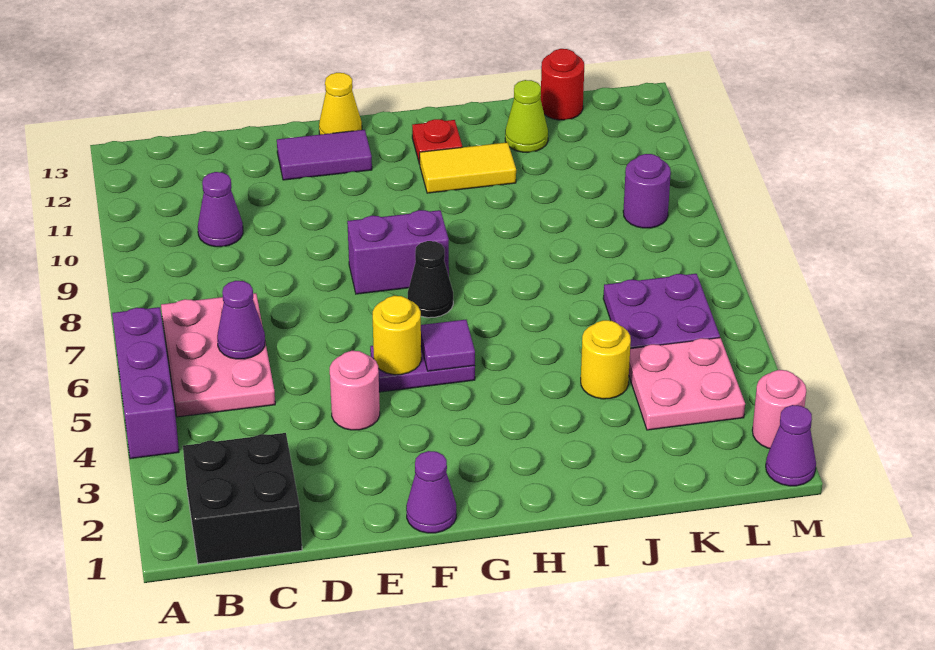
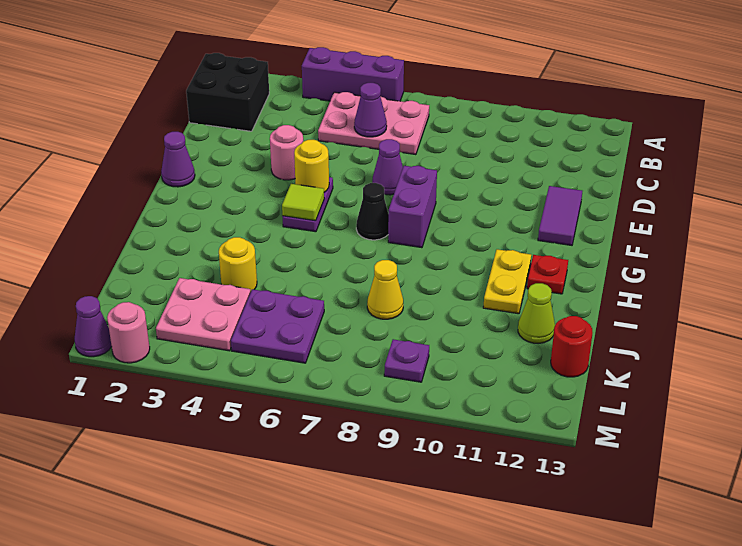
purple cone C10 level 1 -> purple cone E7 level 1
yellow cone F13 level 1 -> yellow cone J8 level 1
purple tile G5 level 2 -> lime tile G5 level 2
yellow tile H11:I11 level 1 -> yellow plate H11:I11 level 1
purple round brick L9 level 1 -> purple plate L9 level 1

